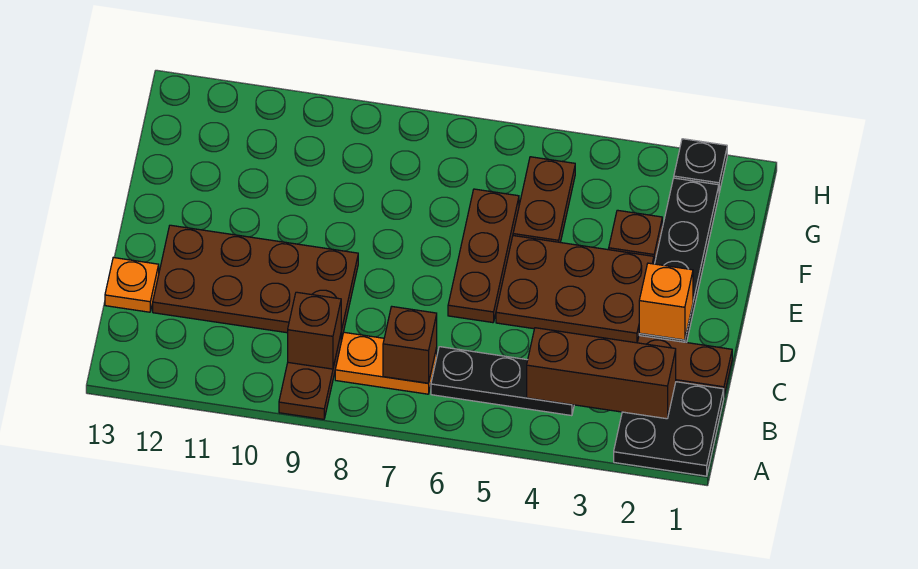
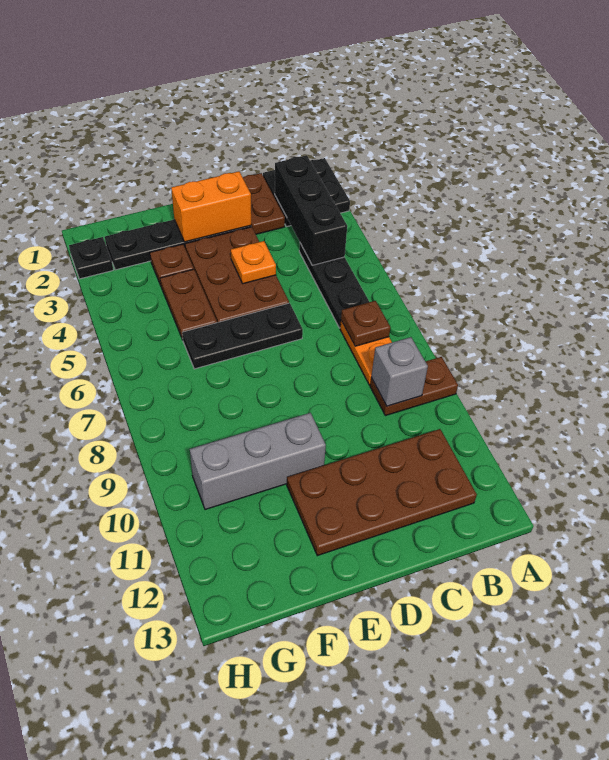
brown brick B2:B4 level 2 -> black brick B2:B4 level 2
brown brick B7 level 2 -> brown plate B7 level 2
brown brick B9 level 2 -> grey brick B9 level 2
brown plate C9:D12 level 1 -> brown plate B11:E12 level 1
orange plate C13 level 1 -> orange plate D4 level 2
orange brick D2 level 2 -> orange brick D2:E2 level 2
brown plate D6:F6 level 1 -> black plate D6:F6 level 1
none -> grey brick E10:G10 level 1
brown plate F5:G5 level 1 -> brown plate F4:F5 level 1

